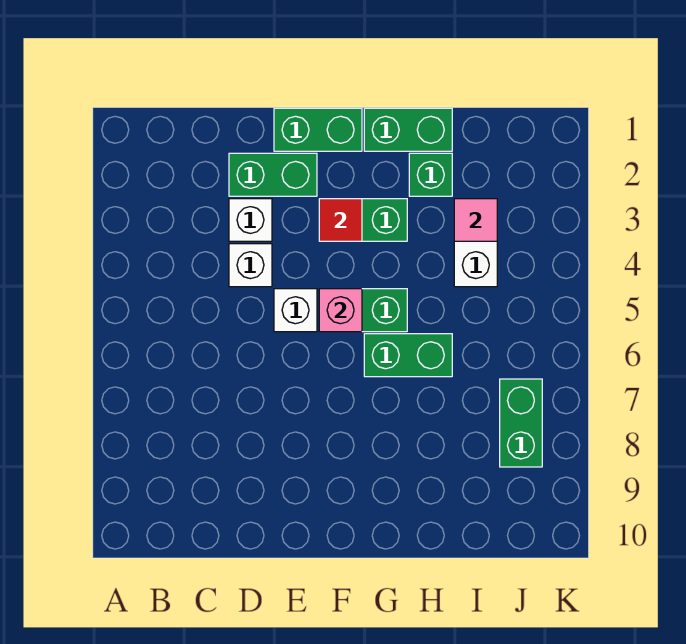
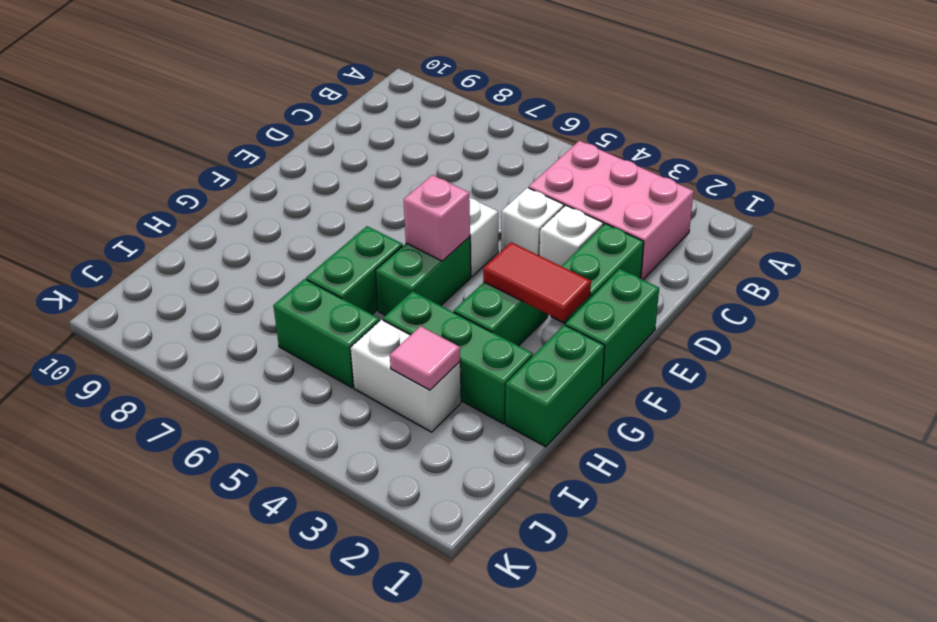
none -> pink brick B2:C4 level 1
red tile F3 level 2 -> red tile F2:F3 level 2
green brick H2 level 1 -> green brick H2:H4 level 1
green brick J7:J8 level 1 -> green brick I5:I6 level 1

